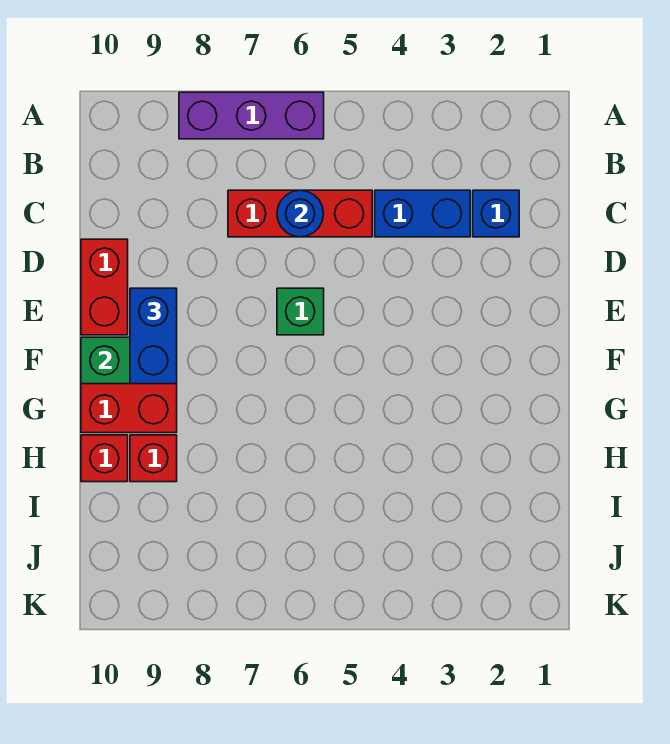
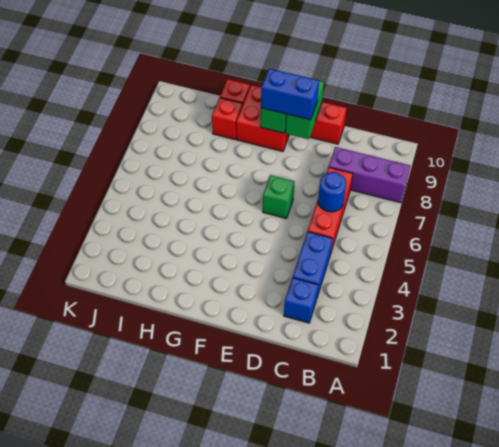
purple brick A6:A8 level 1 -> purple brick A8:C8 level 1
none -> green brick E9:E10 level 2

